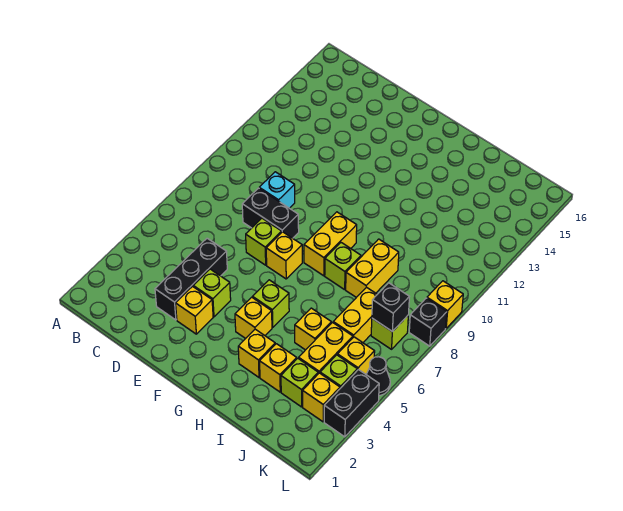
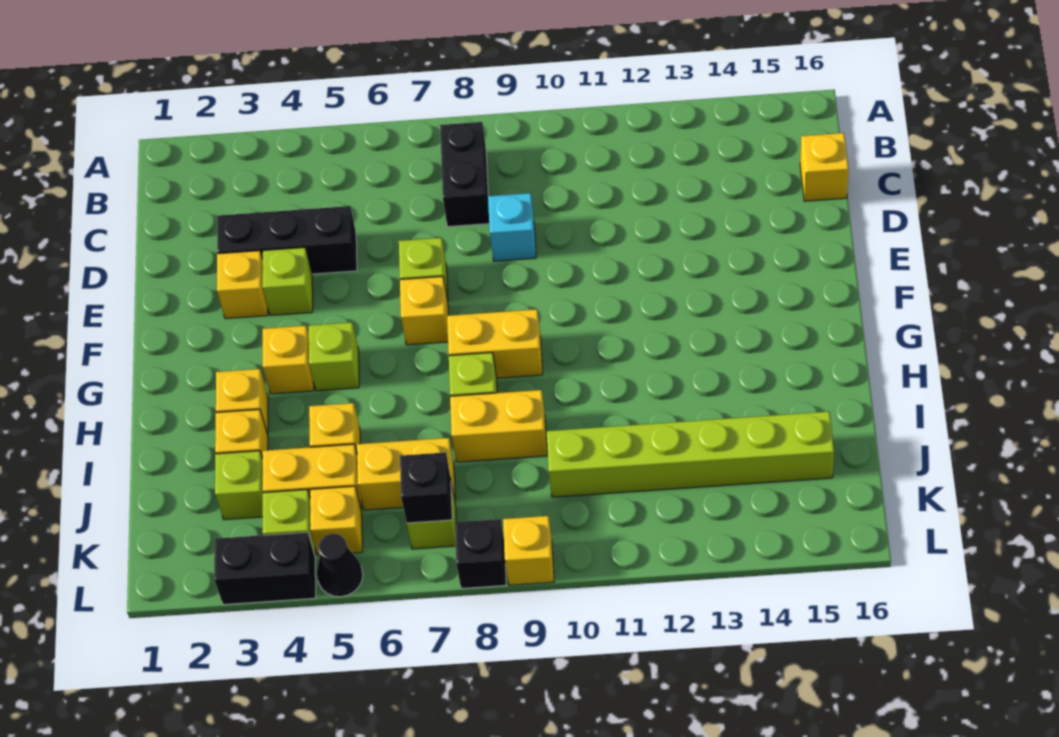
black brick D8:E8 level 1 -> black brick B8:C8 level 1
none -> lime brick J10:J15 level 1
yellow brick K3 level 1 -> yellow brick C16 level 1

